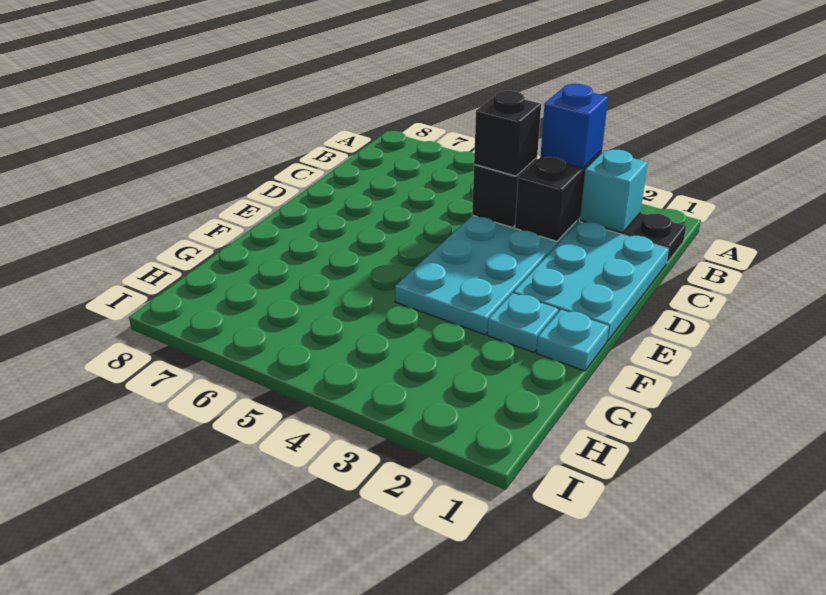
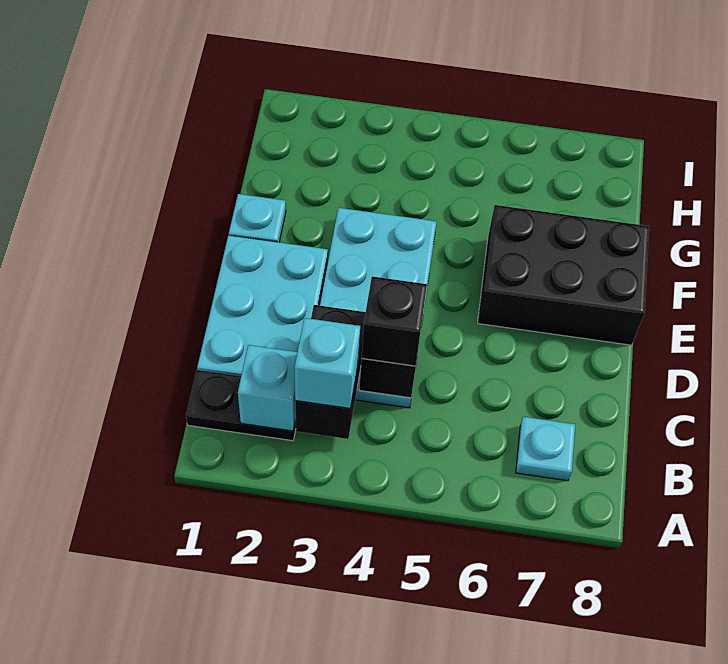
blue brick B3 level 3 -> cyan brick B3 level 3
none -> black brick E6:F8 level 1
cyan plate F2 level 1 -> cyan plate B7 level 1

